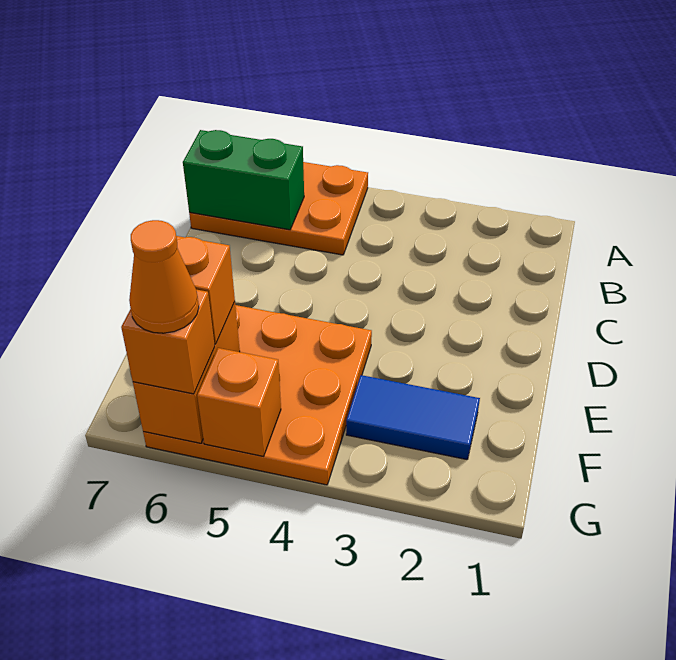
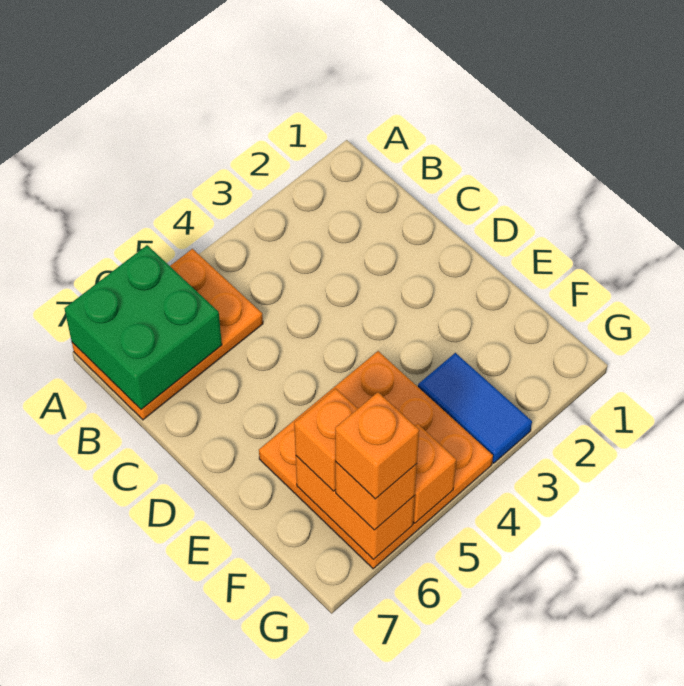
green brick B6:B7 level 2 -> green brick A6:B7 level 2
blue tile F2:F3 level 1 -> blue tile F3:G3 level 1
orange cone G6 level 4 -> orange brick G6 level 4

